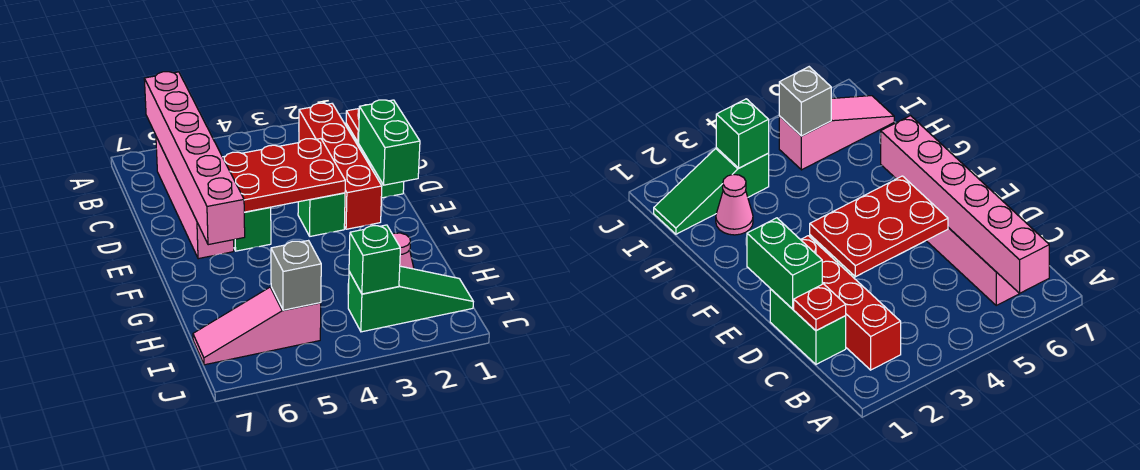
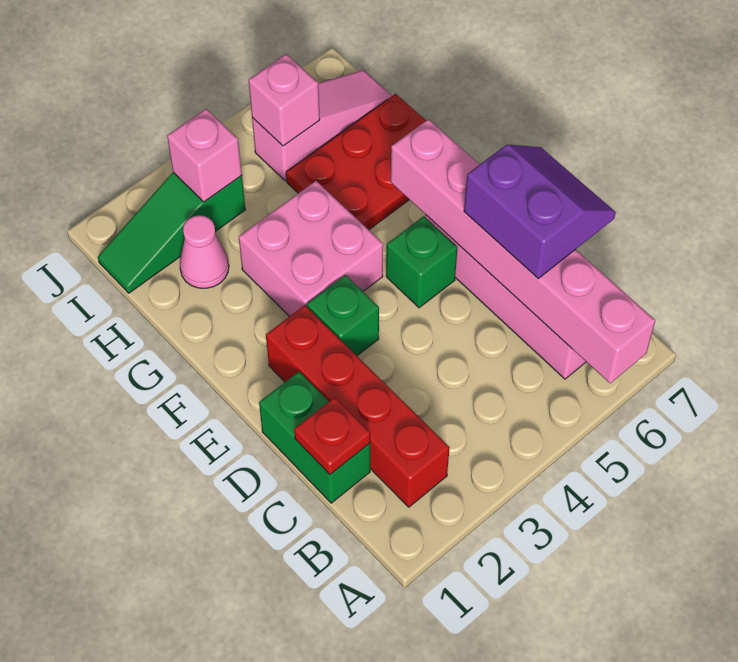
none -> purple slope C6:D7 level 3 top 6
green brick D1:E1 level 2 -> none
red plate D3:E5 level 2 -> red plate G5:H7 level 1
none -> pink brick F3:G4 level 1
green brick I3 level 2 -> pink brick I3 level 2
grey brick I5 level 2 -> pink brick I5 level 2

